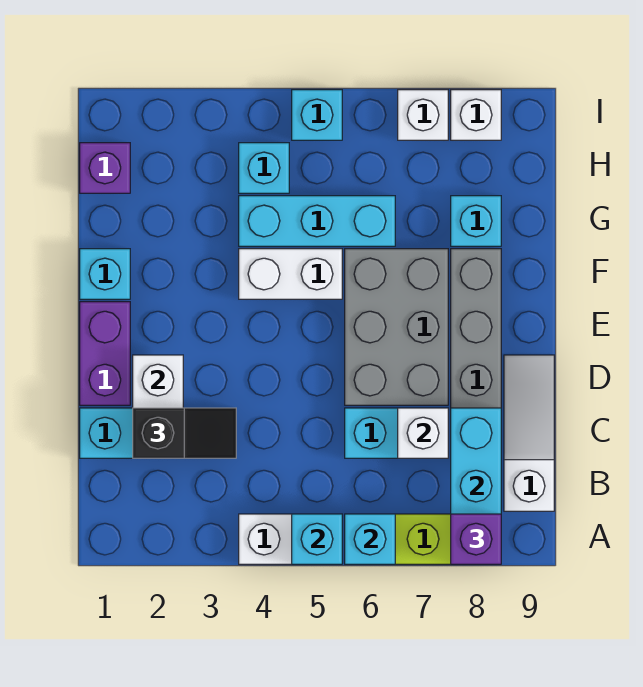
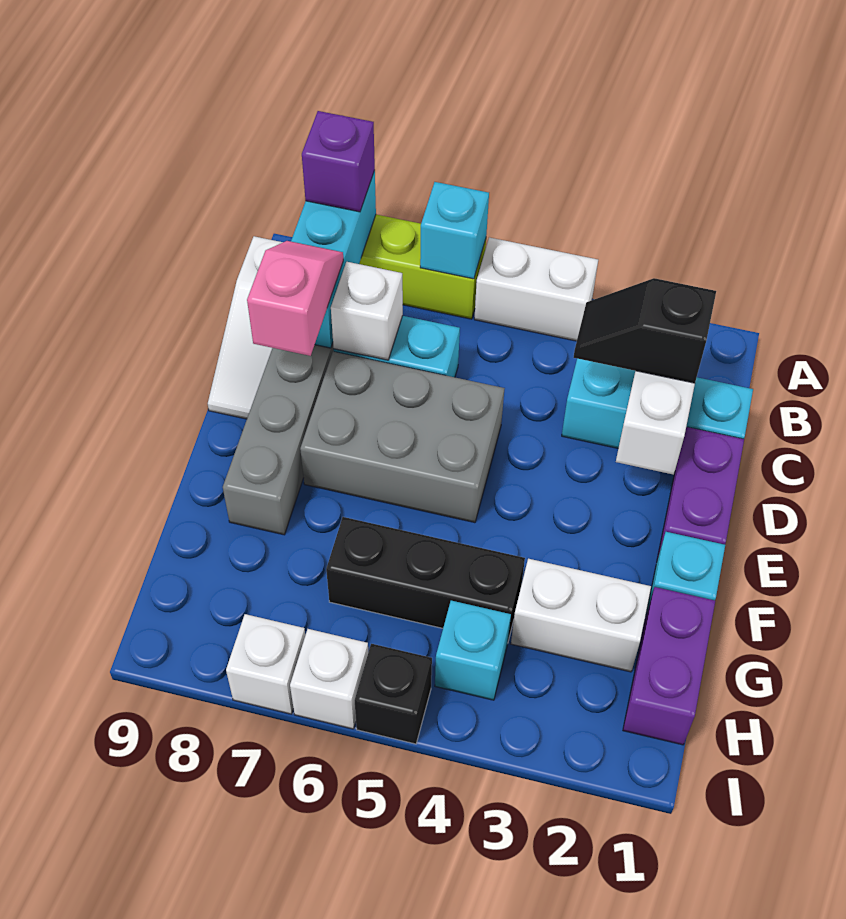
cyan brick A5 level 2 -> none
none -> pink slope C8:D8 level 3 top D
grey brick D6:F7 level 1 -> grey brick D5:E7 level 1
white brick F4:F5 level 1 -> white brick G2:G3 level 1
cyan brick G4:G6 level 1 -> black brick G4:G6 level 1
cyan brick G8 level 1 -> none
purple brick H1 level 1 -> purple brick G1:H1 level 1
cyan brick I5 level 1 -> black brick I5 level 1
white brick I8 level 1 -> white brick I6 level 1

